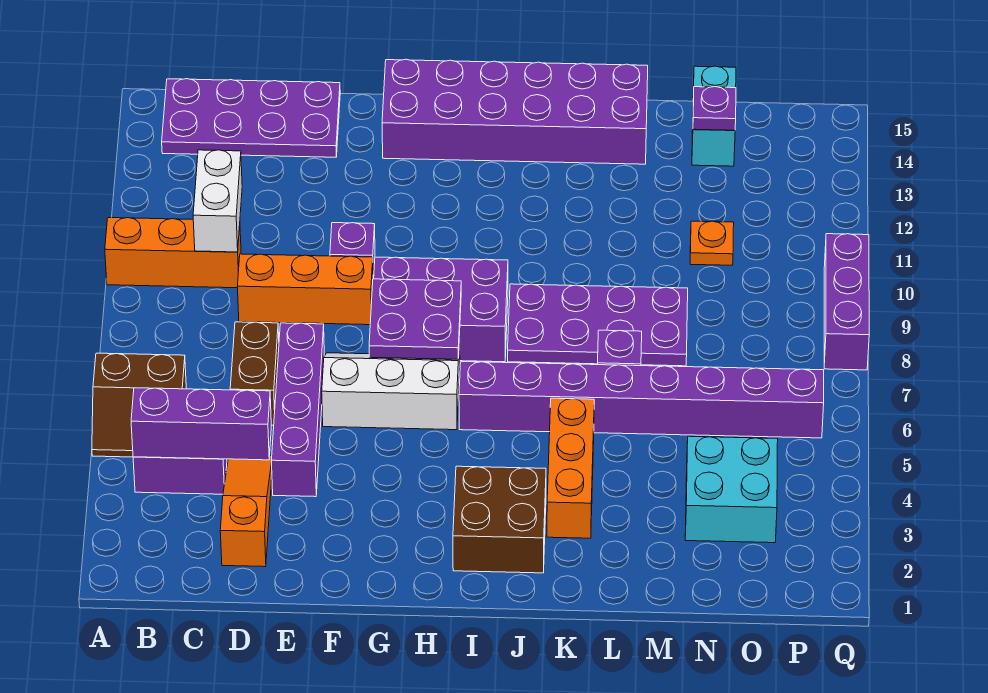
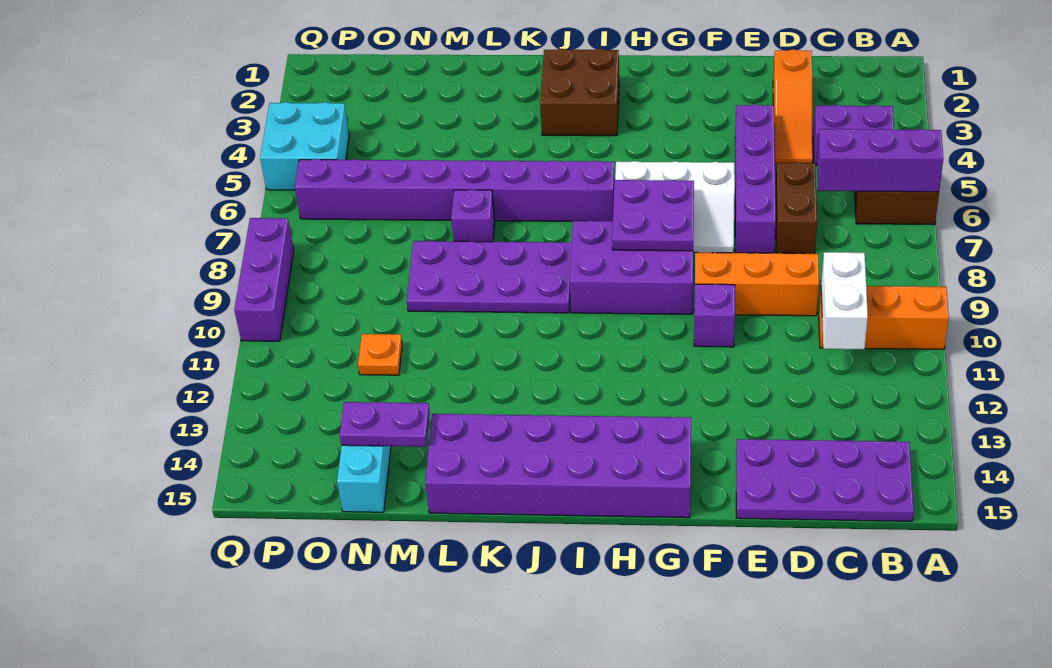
purple brick B4:D4 level 2 -> purple brick A6:C6 level 2
orange brick K3:K5 level 1 -> none
cyan brick N3:O4 level 1 -> cyan brick P4:Q5 level 1
purple plate N14 level 2 -> purple plate M14:N14 level 2

